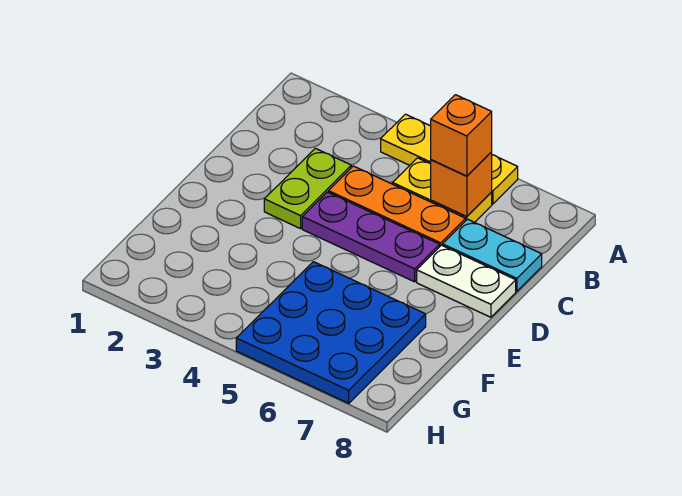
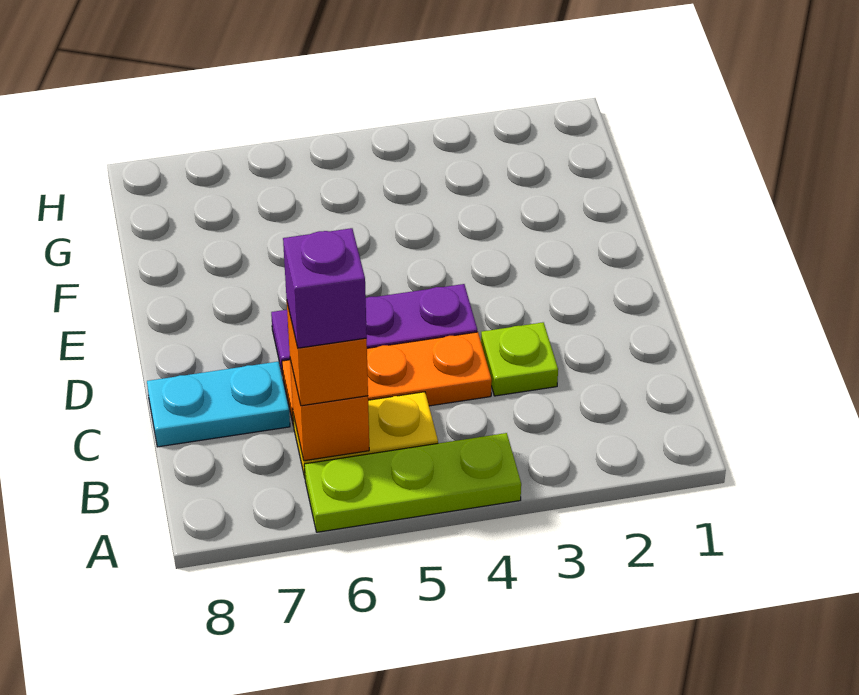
yellow plate A4:A6 level 1 -> lime plate A4:A6 level 1
none -> purple brick B6 level 4
lime plate C3:D3 level 1 -> lime plate C3 level 1
white plate D7:D8 level 1 -> none
blue plate F5:H7 level 1 -> none

